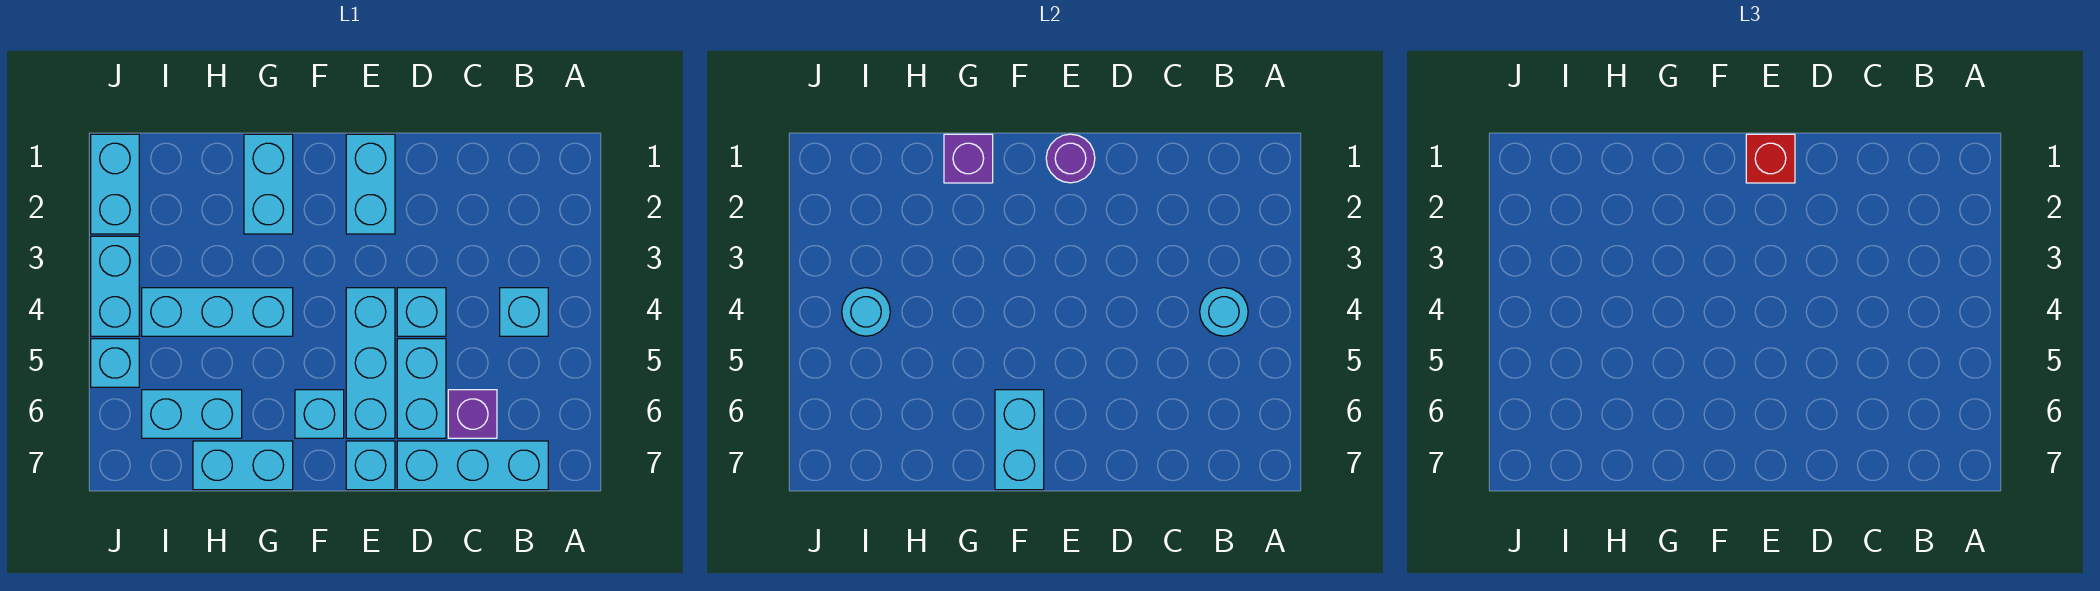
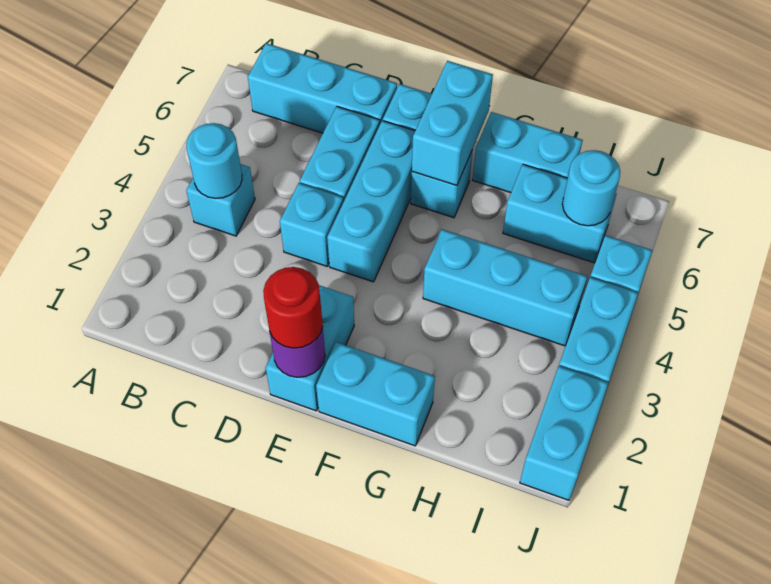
purple brick C6 level 1 -> none
red brick E1 level 3 -> red round brick E1 level 3
cyan brick G1:G2 level 1 -> cyan brick F1:G1 level 1
purple brick G1 level 2 -> none
cyan round brick I4 level 2 -> cyan round brick I6 level 2

